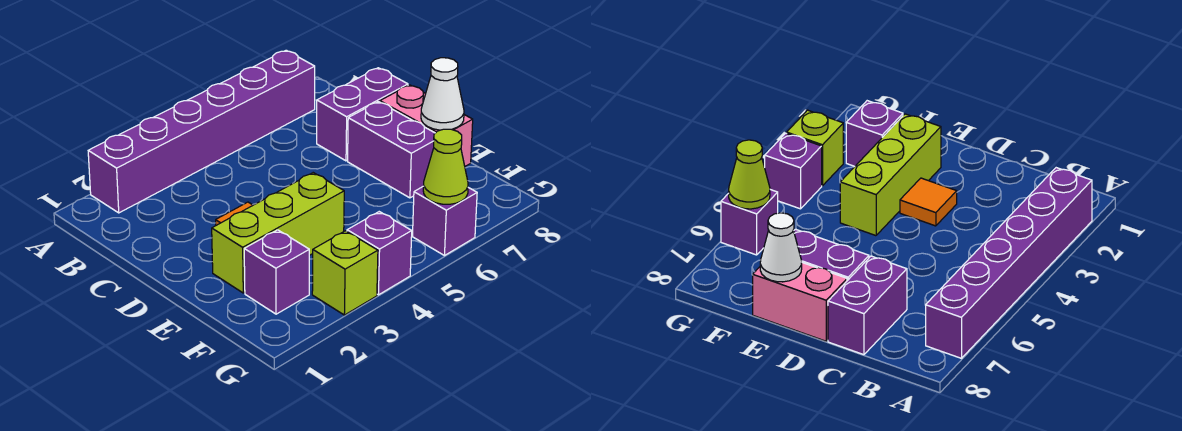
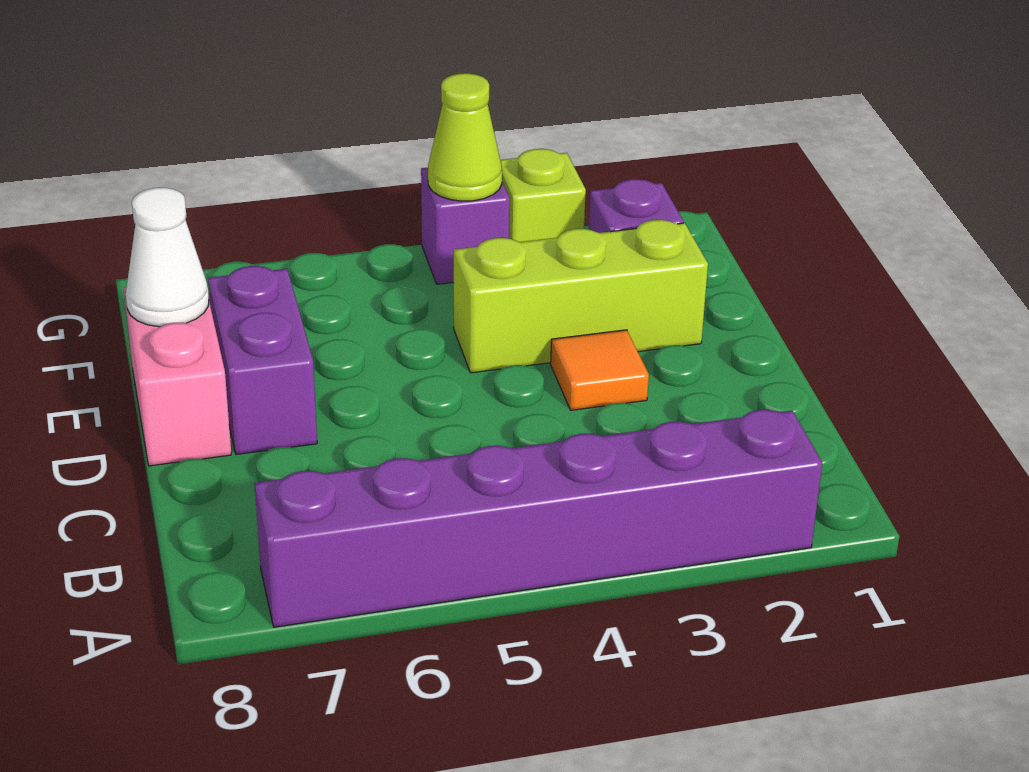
purple brick C7:C8 level 1 -> none
purple brick G6 level 1 -> none
lime cone G6 level 2 -> lime cone G4 level 2

